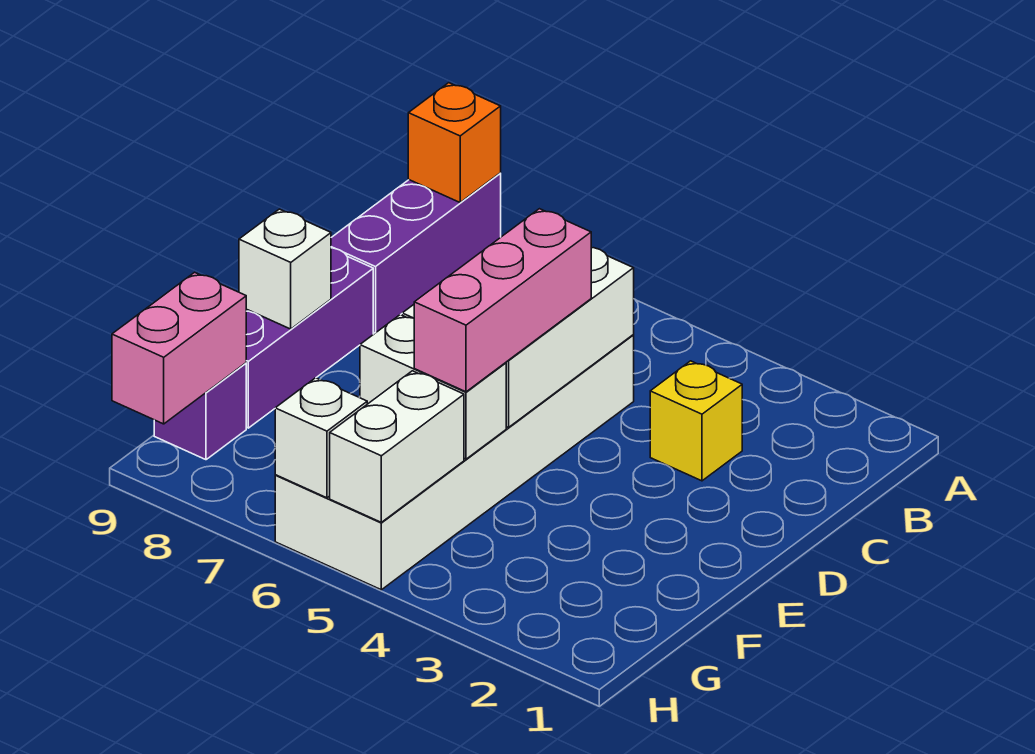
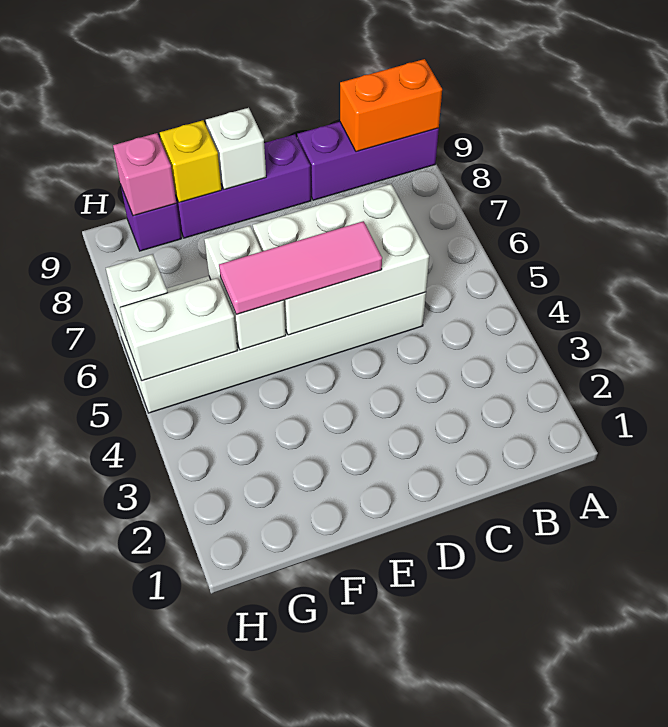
orange brick A9 level 2 -> orange brick A9:B9 level 2
yellow brick C3 level 1 -> yellow brick F9 level 2
pink brick D5:F5 level 3 -> pink tile D5:F5 level 3
pink brick G9:H9 level 2 -> pink brick G9 level 2

